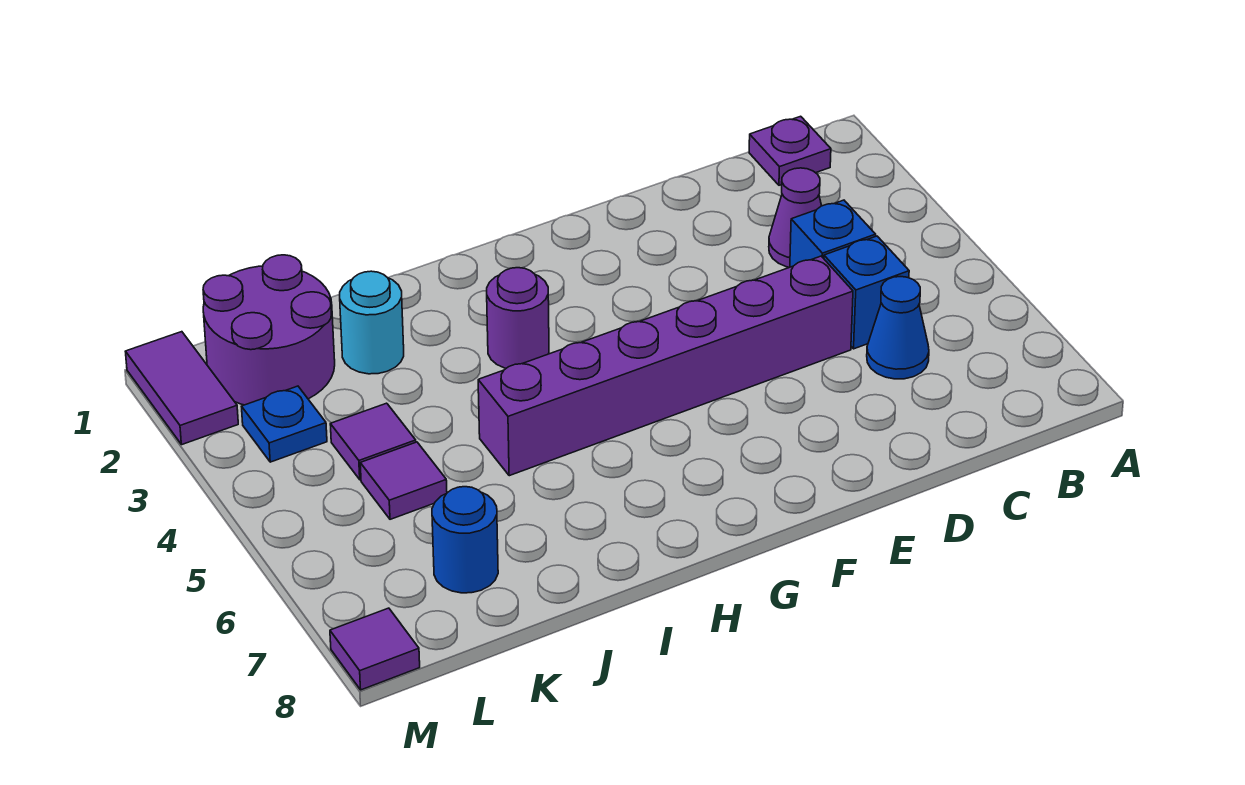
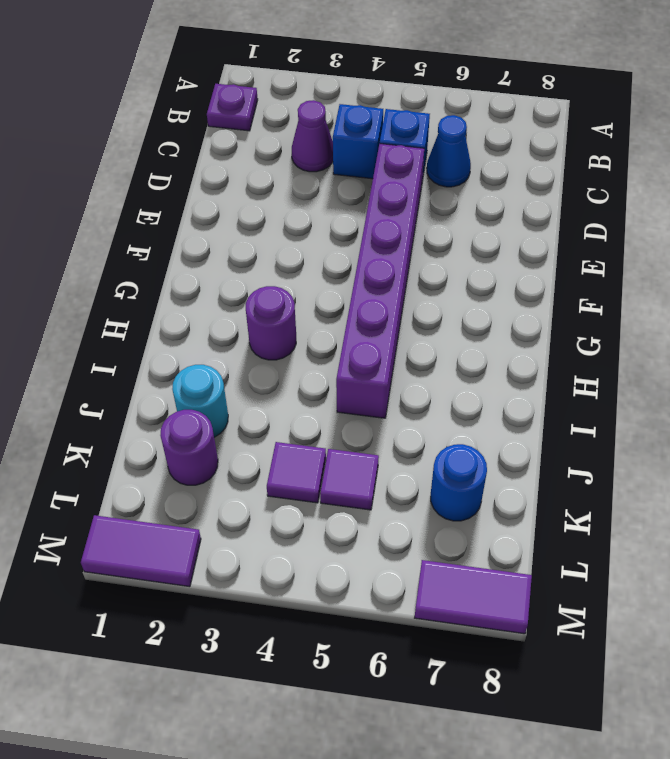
purple round brick K1:L2 level 1 -> purple round brick K2 level 1
blue plate L3 level 1 -> none
purple tile M8 level 1 -> purple tile M7:M8 level 1

